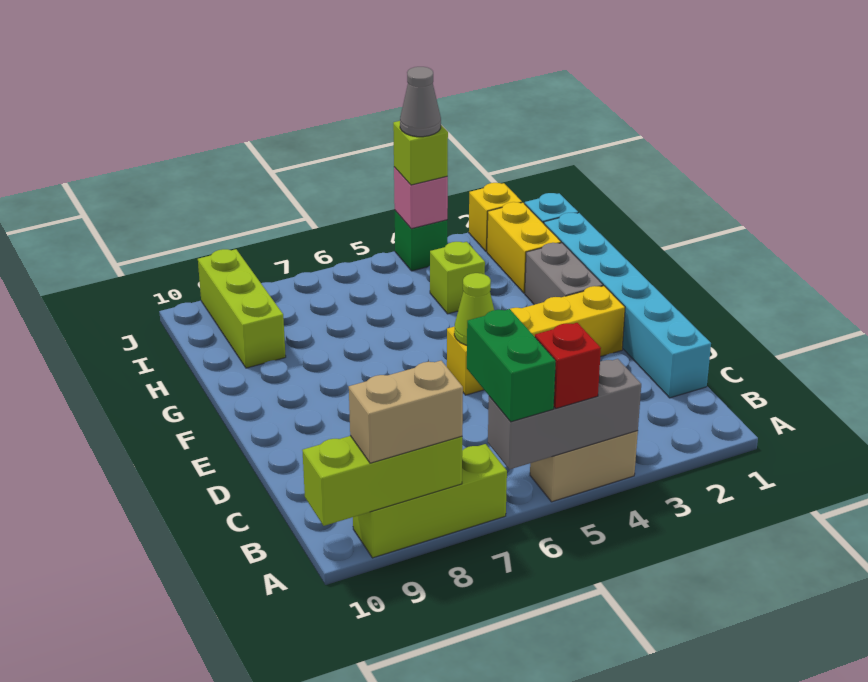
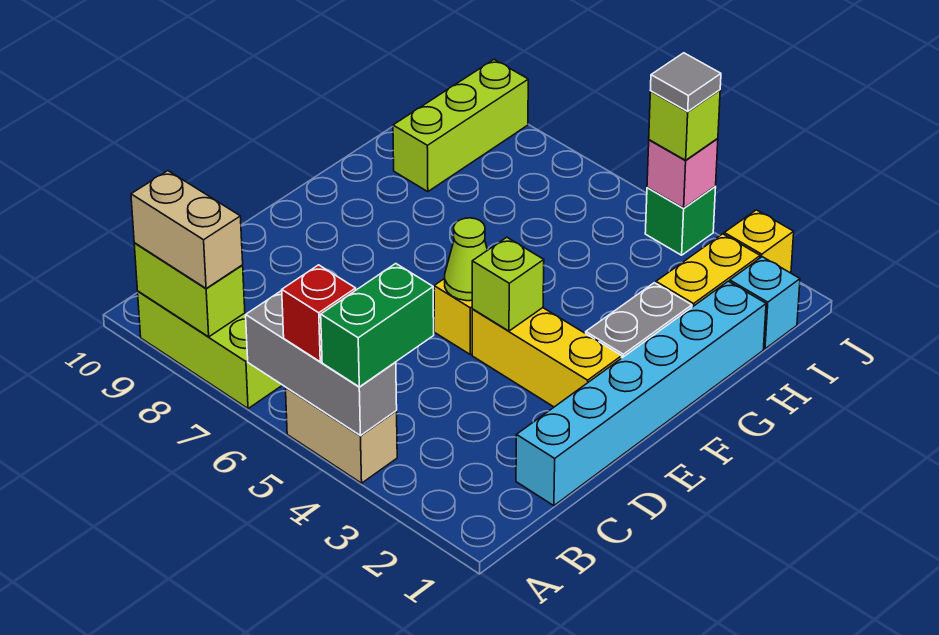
green brick A6:B6 level 3 -> green brick A4:B4 level 3
lime brick A8:A10 level 2 -> lime brick A8:A9 level 2
lime brick H4 level 1 -> lime brick E4 level 2
grey cone J4 level 4 -> grey tile J4 level 4

